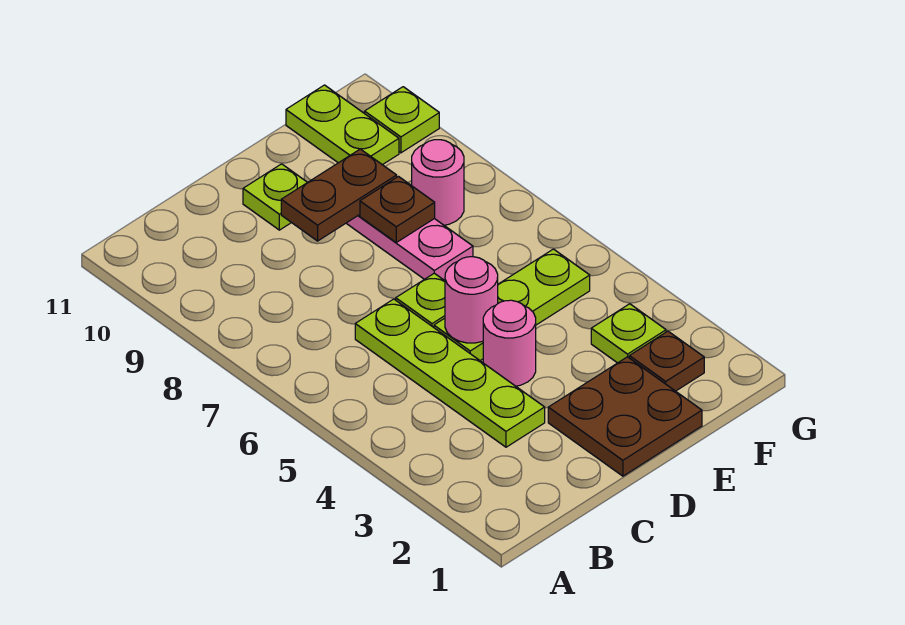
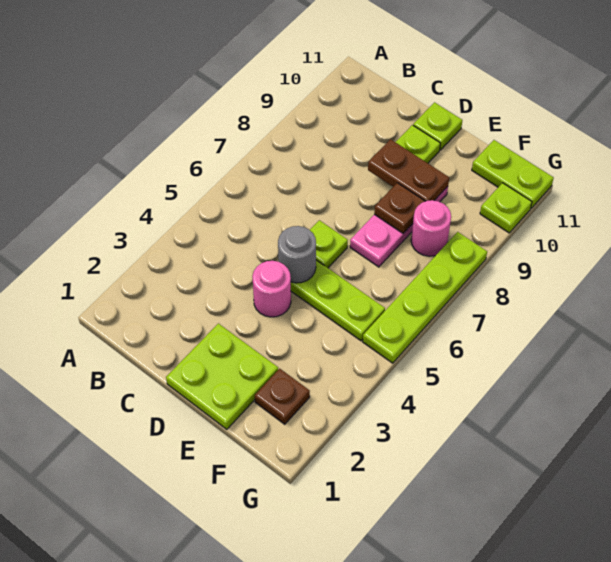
lime plate C3:C6 level 1 -> lime plate G5:G8 level 1
brown plate D1:E2 level 1 -> lime plate D1:E2 level 1
pink round brick D5 level 2 -> grey round brick D5 level 2
lime plate F3 level 1 -> lime plate D11 level 1
lime plate F10:F11 level 1 -> lime plate F11:G11 level 1

